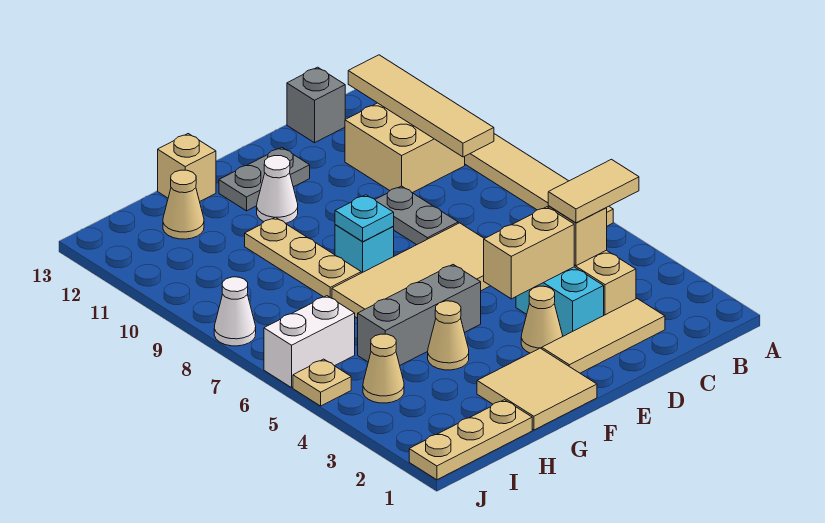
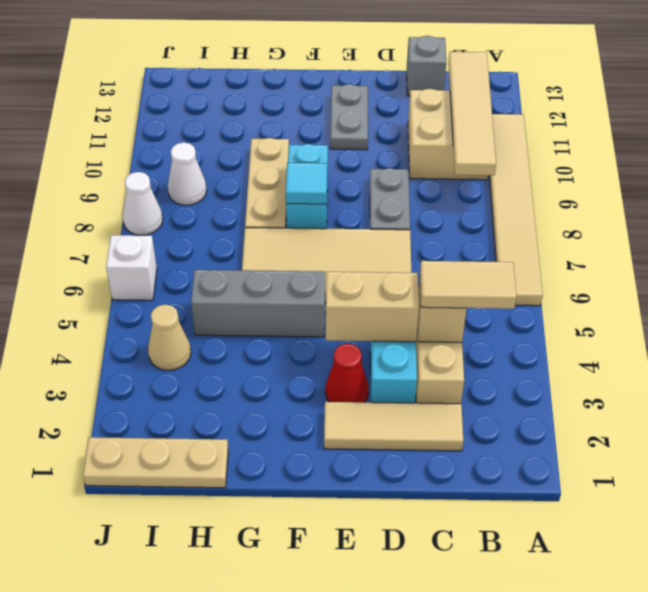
tan cone E3 level 1 -> red cone E3 level 1
grey plate E12:F12 level 1 -> grey plate E11:E12 level 1
tan tile F1:G2 level 1 -> none
cyan brick F8 level 1 -> cyan brick F8:F9 level 1
cyan plate F8 level 2 -> cyan tile F8 level 2
white cone F11 level 1 -> white cone I9 level 1
tan cone G4 level 1 -> none
tan brick G13 level 1 -> none
tan cone H12 level 1 -> none
white brick I6:J6 level 1 -> white brick J6 level 1
tan plate J5 level 1 -> none

